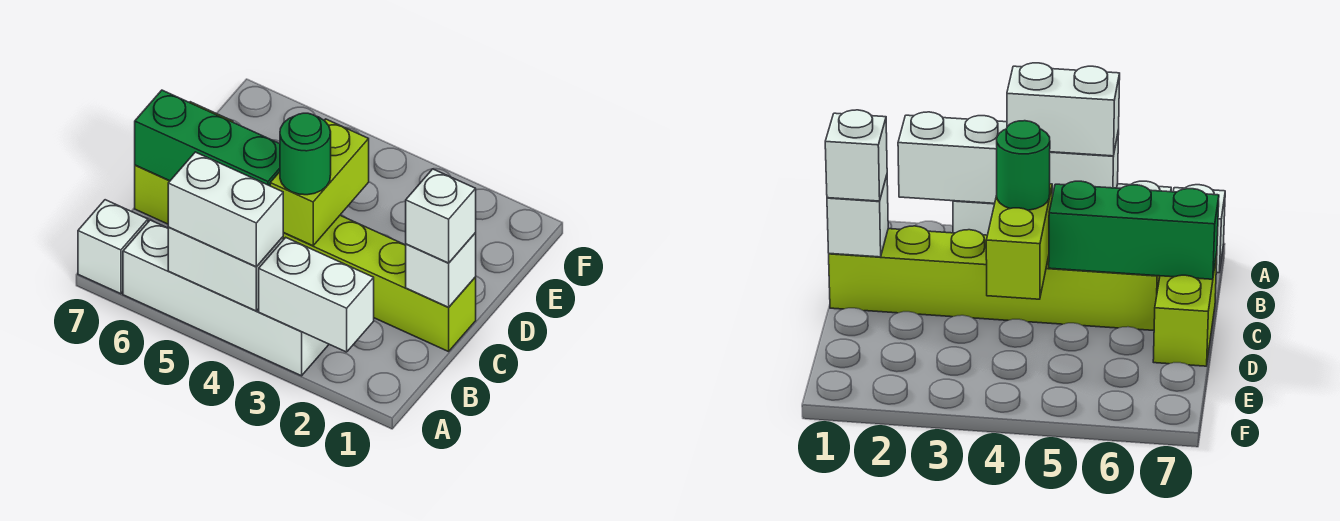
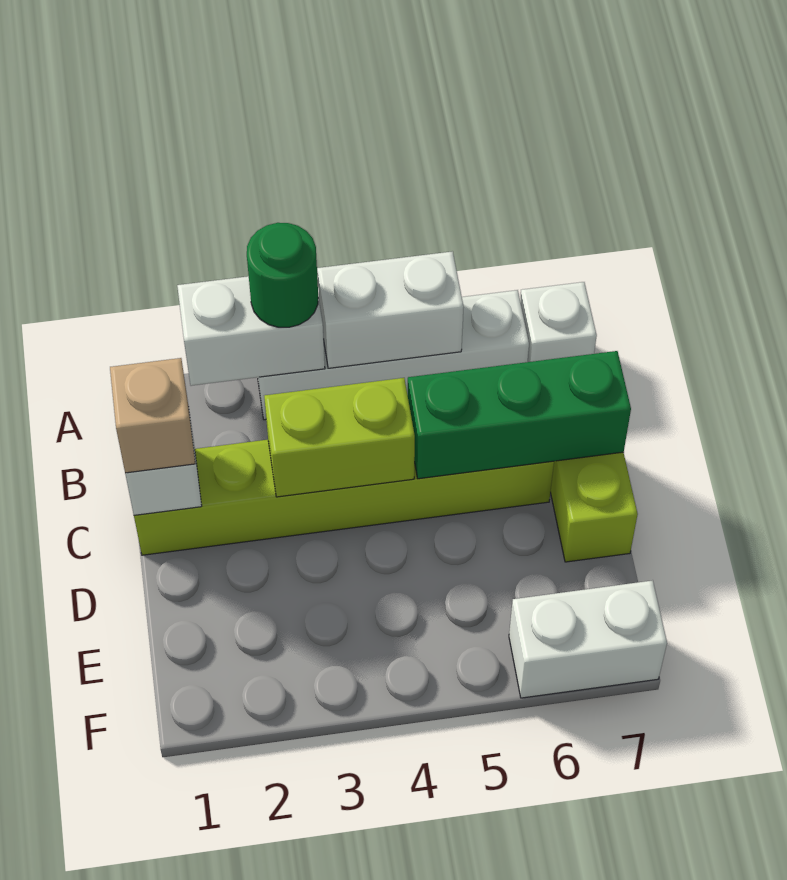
white brick A4:A5 level 3 -> white brick F6:F7 level 1
white brick C1 level 3 -> tan brick C1 level 3
lime brick C4:D4 level 2 -> lime brick C3:C4 level 2
green round brick C4 level 3 -> green round brick A3 level 3

